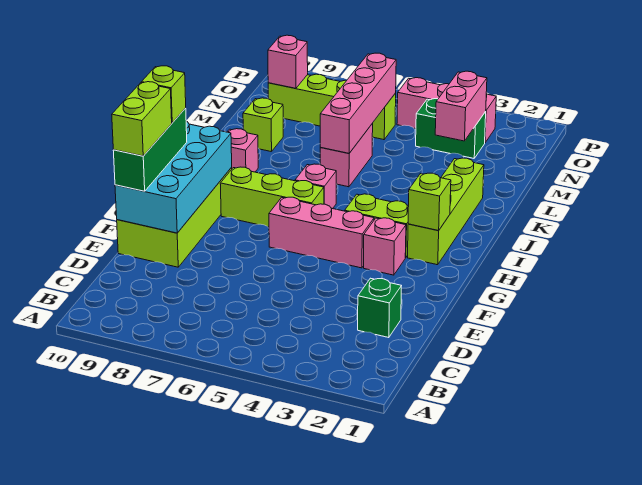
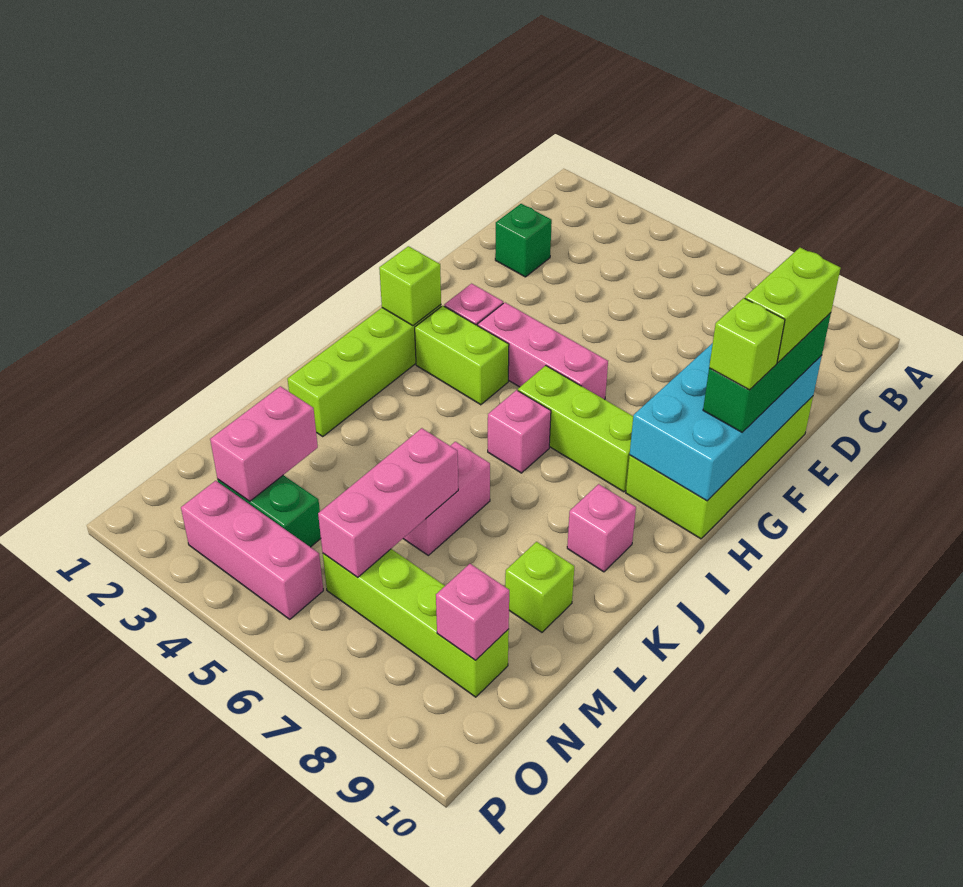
pink brick K6:N6 level 2 -> pink brick L6:N6 level 2

